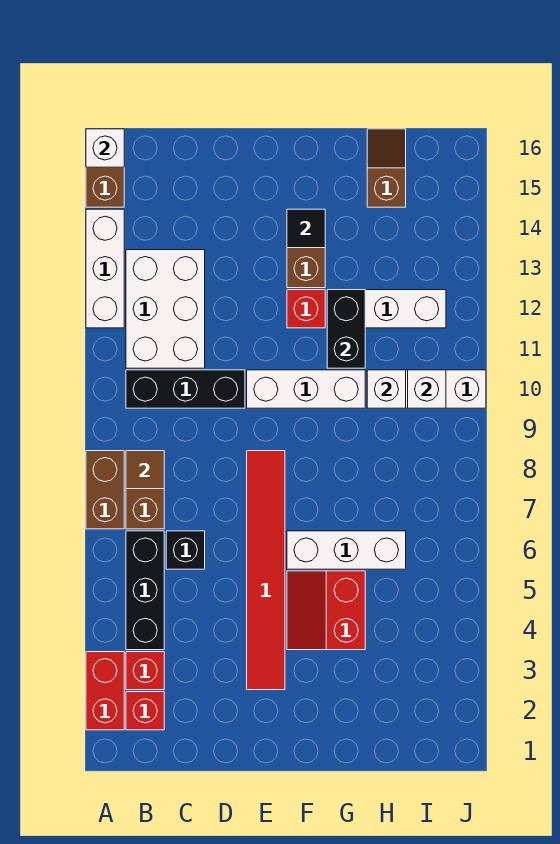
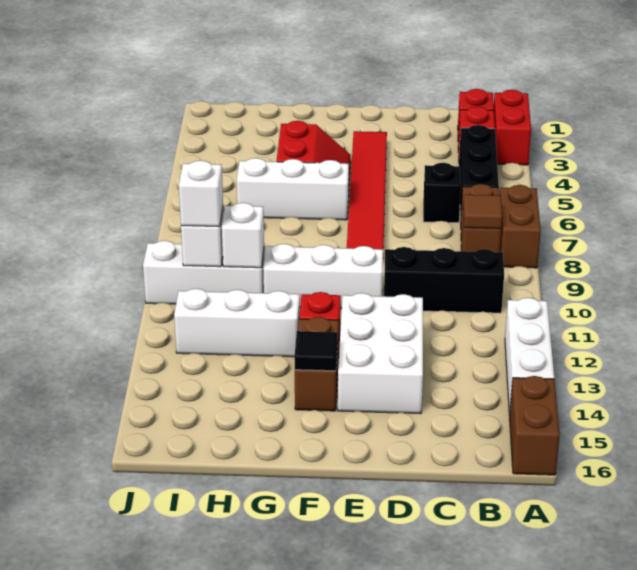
white brick A16 level 2 -> white brick I10 level 3
white brick B11:C13 level 1 -> white brick D12:E14 level 1
black brick G11:G12 level 2 -> none
brown slope H15:H16 level 1 top 15 -> none

